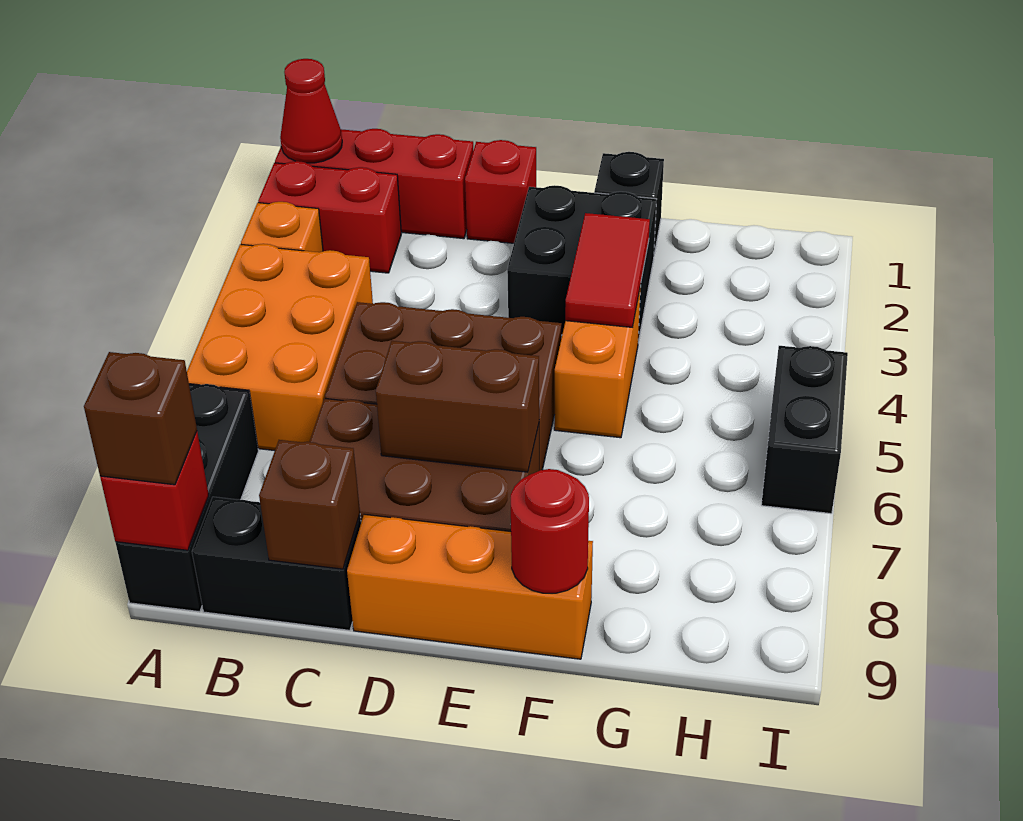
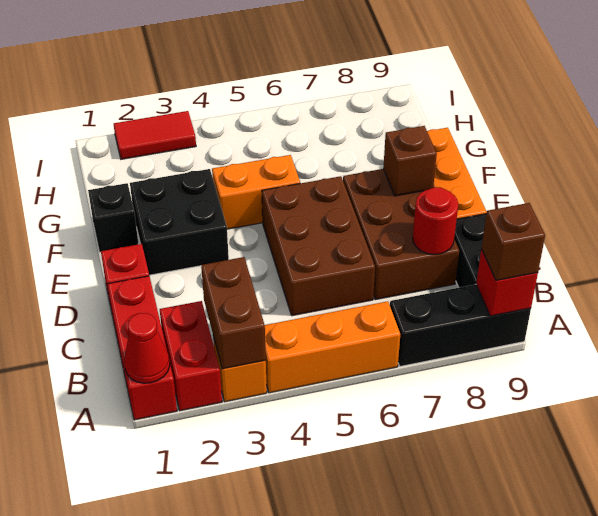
orange brick A4:B6 level 1 -> orange brick A4:A6 level 1
brown brick C9 level 2 -> brown brick E8 level 2
brown brick D7:E7 level 2 -> brown brick A3:B3 level 2
red tile F3:F4 level 2 -> red tile I2:I3 level 1
red round brick F9 level 2 -> red round brick C8 level 2
black brick I5:I6 level 1 -> none

